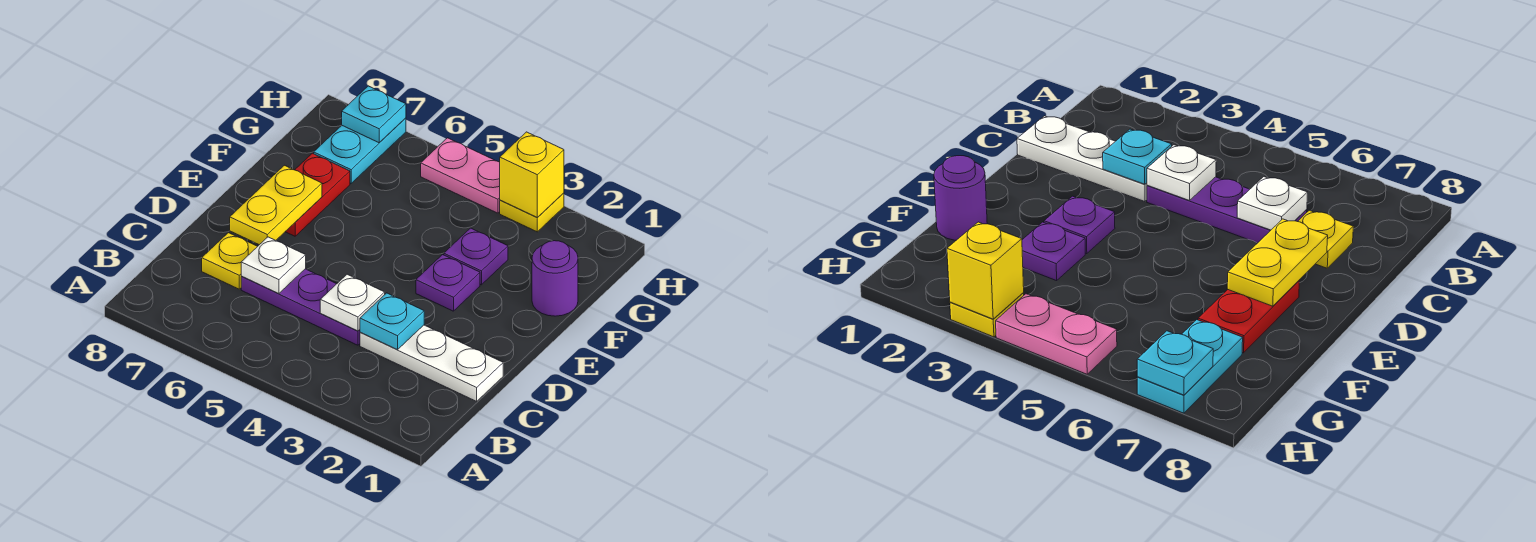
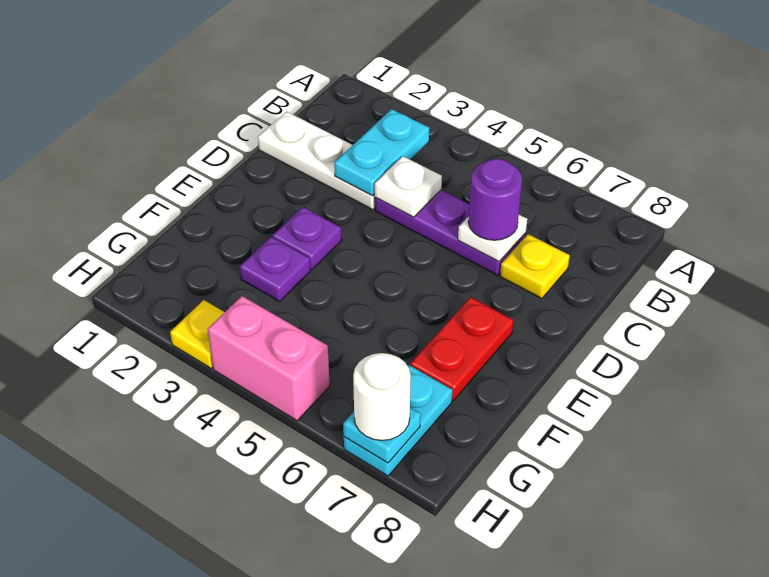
cyan plate C3 level 2 -> cyan plate B3:C3 level 2
yellow plate D7:E7 level 2 -> none
purple round brick F1 level 1 -> purple round brick C6 level 3
yellow brick H3 level 2 -> none
pink plate H4:H5 level 1 -> pink brick H4:H5 level 1
none -> white round brick H7 level 3

